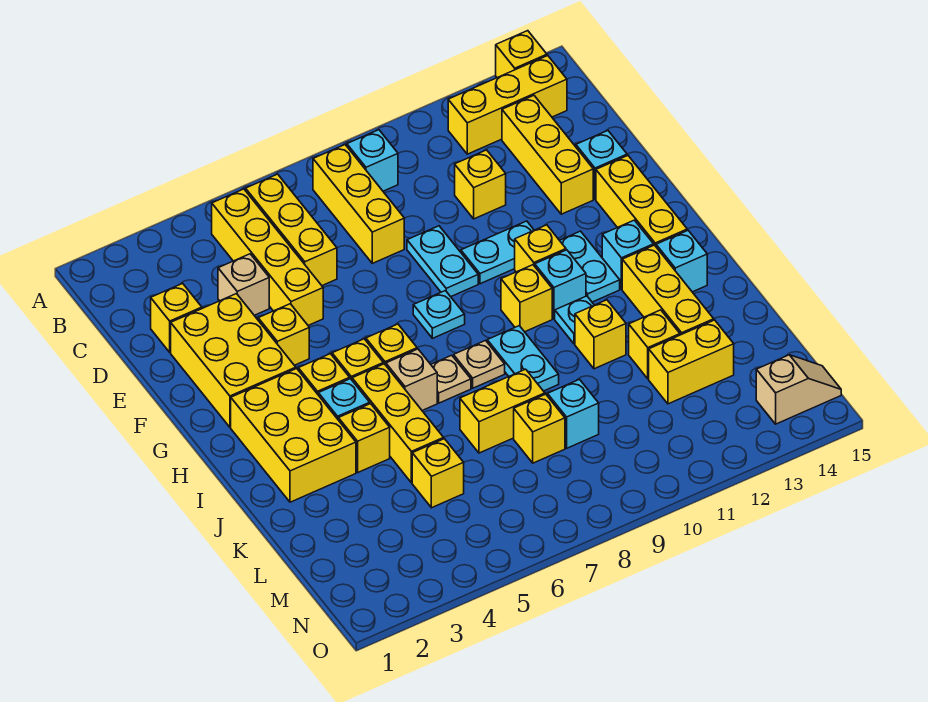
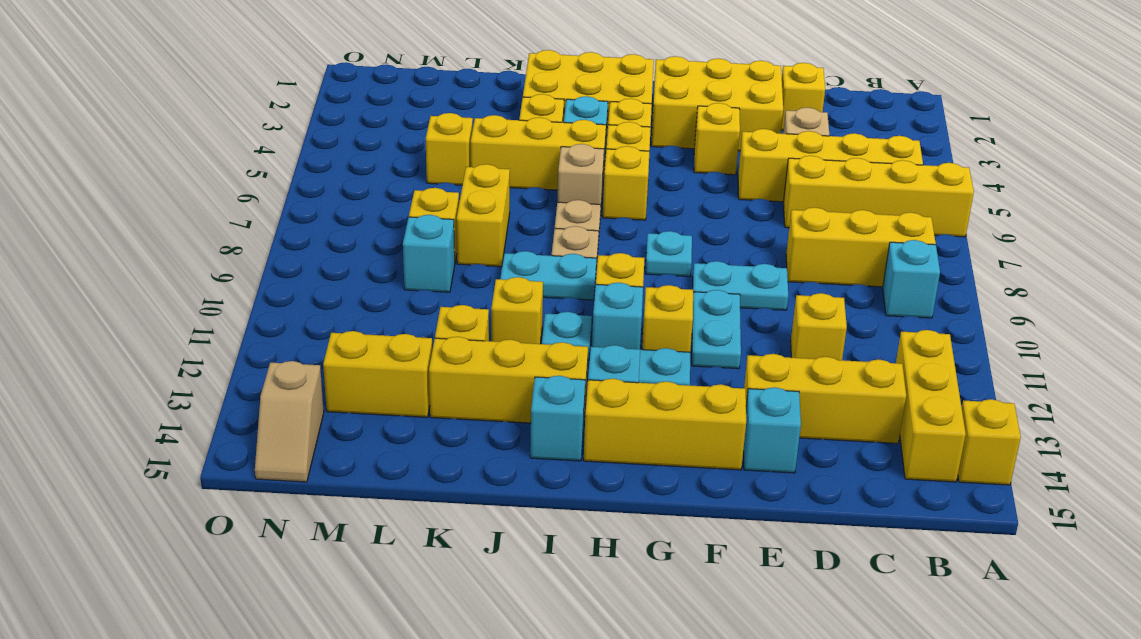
yellow brick B6:D6 level 1 -> yellow brick A6:D6 level 1
yellow brick L12:L13 level 1 -> yellow brick L13:M13 level 1

